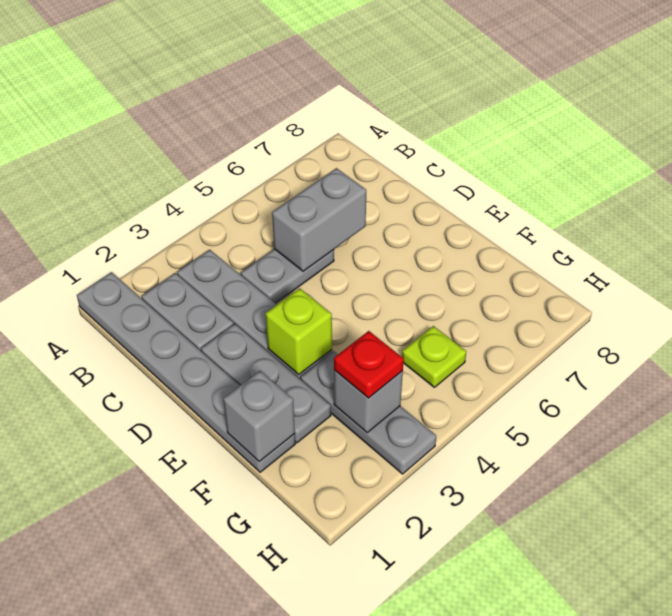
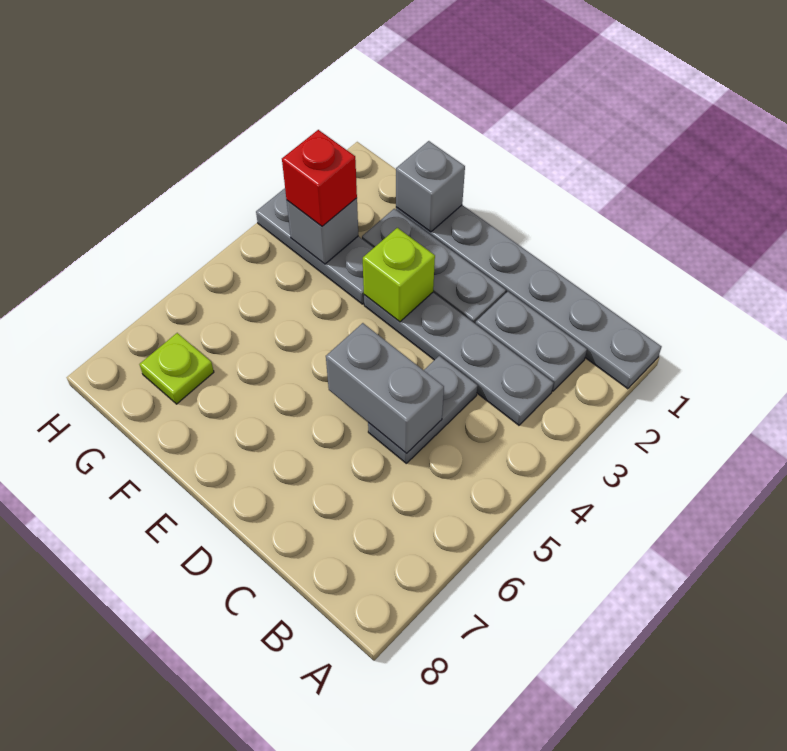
grey brick C5:C6 level 2 -> grey brick C5:D5 level 2
red plate G3 level 3 -> red brick G3 level 3
lime plate G5 level 1 -> lime plate G7 level 1

